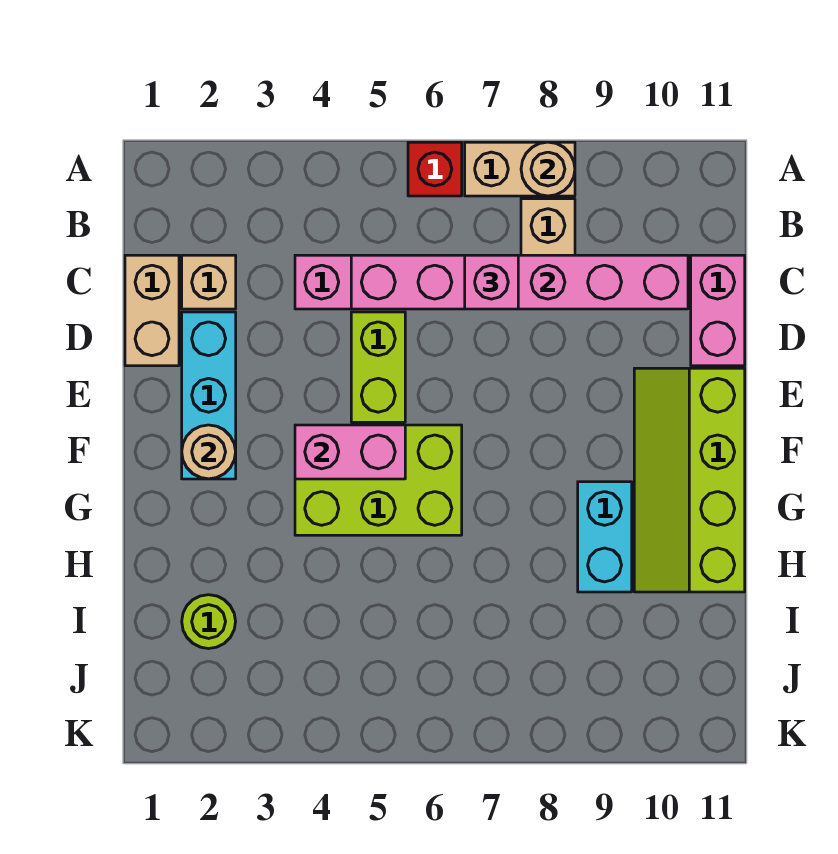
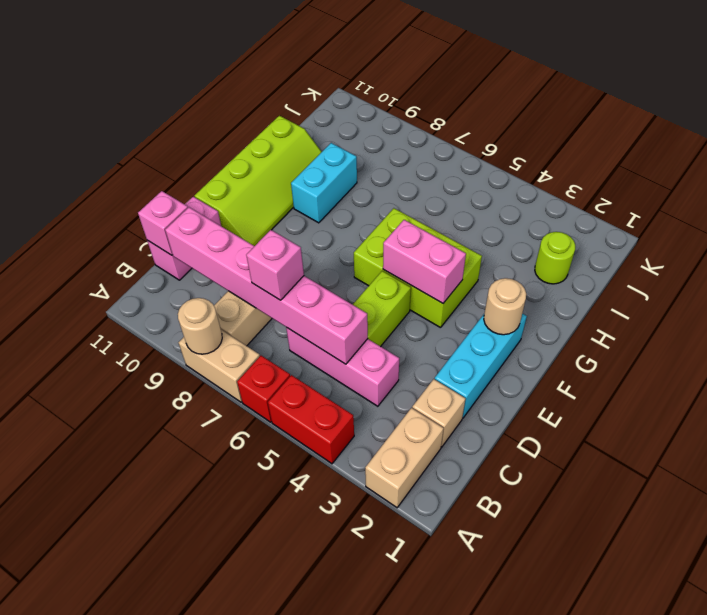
none -> red brick A4:A5 level 1
tan brick C1:D1 level 1 -> tan brick A2:B2 level 1
none -> pink brick C11 level 2

